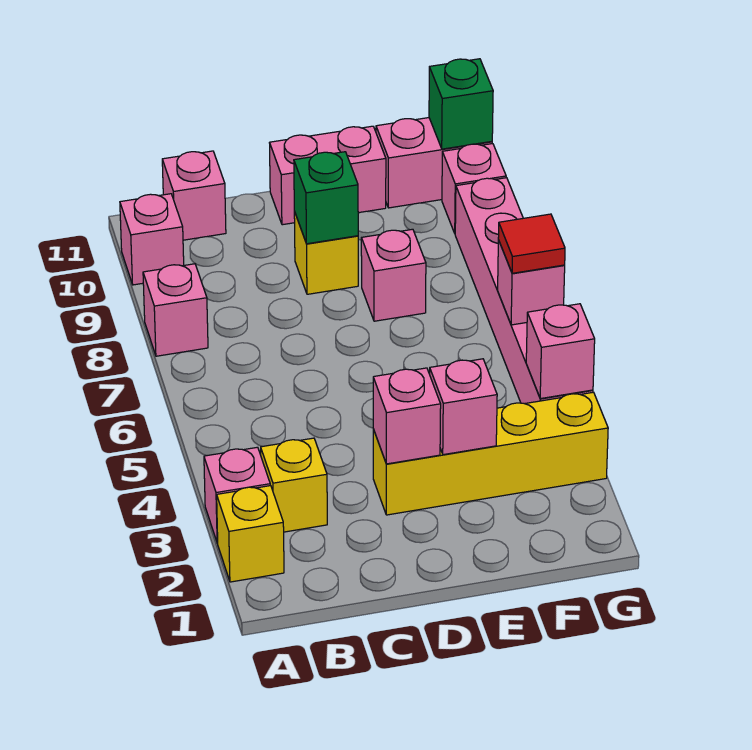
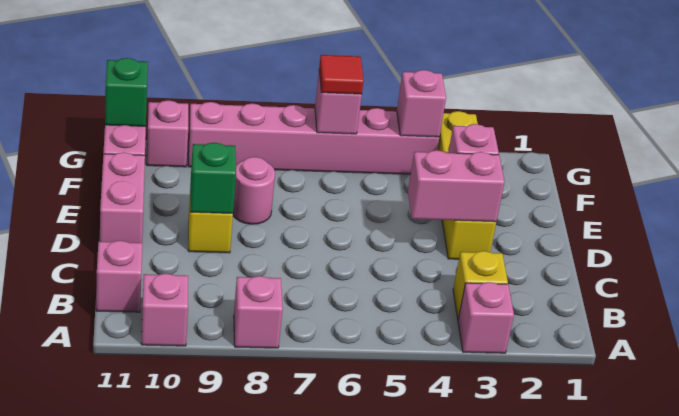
yellow brick A2 level 1 -> none
pink brick D3 level 2 -> pink brick D3:D4 level 2
pink brick E8 level 1 -> pink round brick E8 level 1

